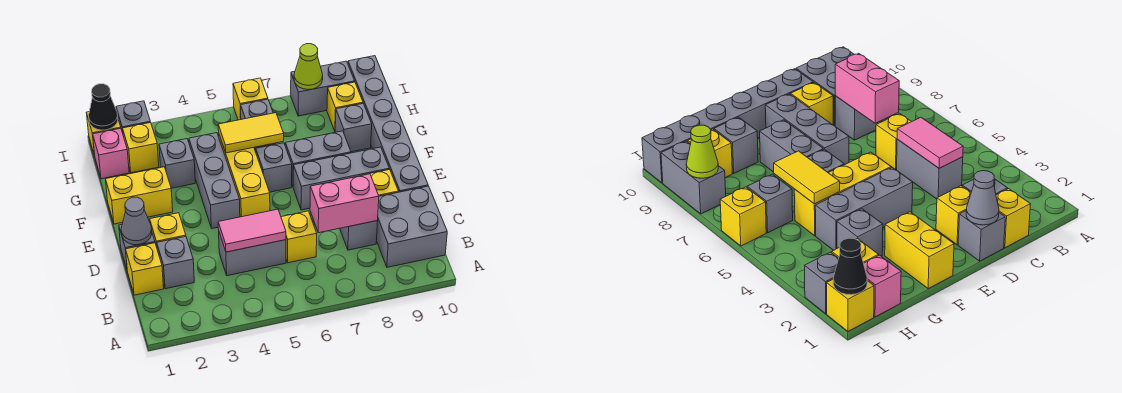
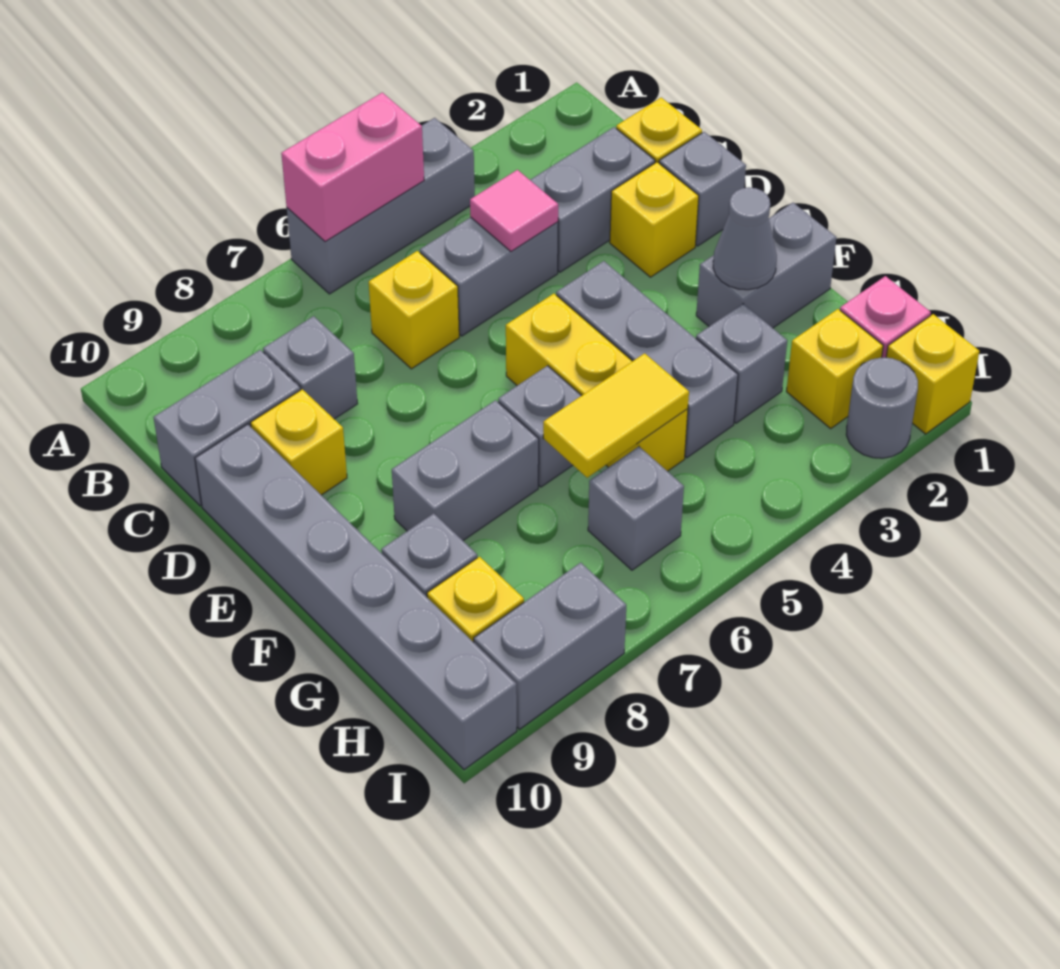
grey brick B9:C10 level 1 -> grey brick C9:C10 level 1
grey brick C2 level 1 -> grey brick C2:C3 level 1
pink tile C4:C5 level 2 -> pink tile C4 level 2
pink brick C7:C8 level 2 -> pink brick A5:A6 level 2
grey cone D1 level 2 -> grey cone F2 level 2
grey brick E7:E9 level 1 -> grey brick A4:A6 level 1
yellow brick F1:F2 level 1 -> grey brick F1:F2 level 1
black cone I1 level 2 -> none
grey brick I2 level 1 -> grey round brick I2 level 1
yellow brick I6 level 1 -> none
lime cone I8 level 2 -> none

